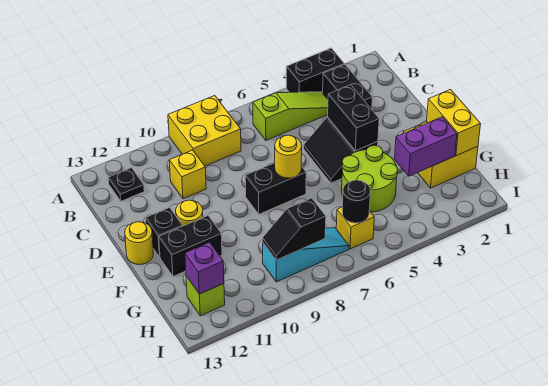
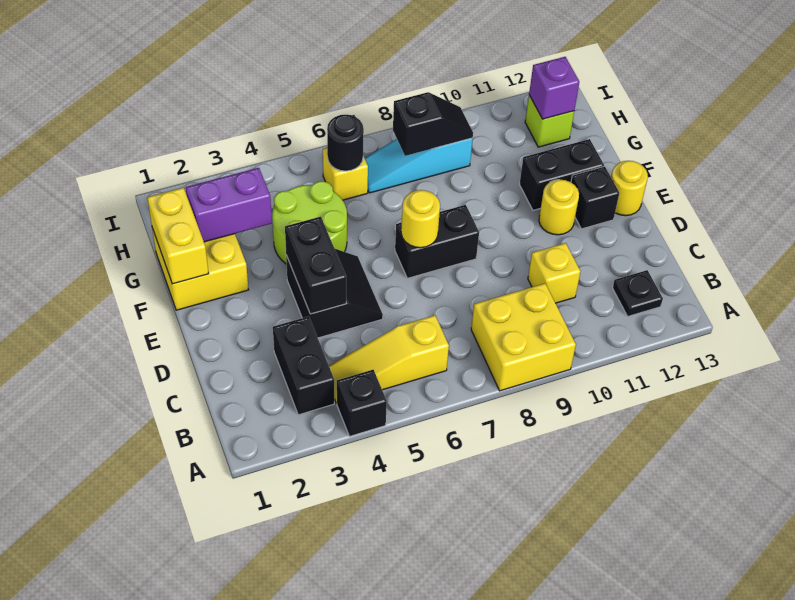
black brick A3:A4 level 1 -> black brick A4 level 1
lime slope B4:B6 level 1 top 6 -> yellow slope B4:B6 level 1 top 6

